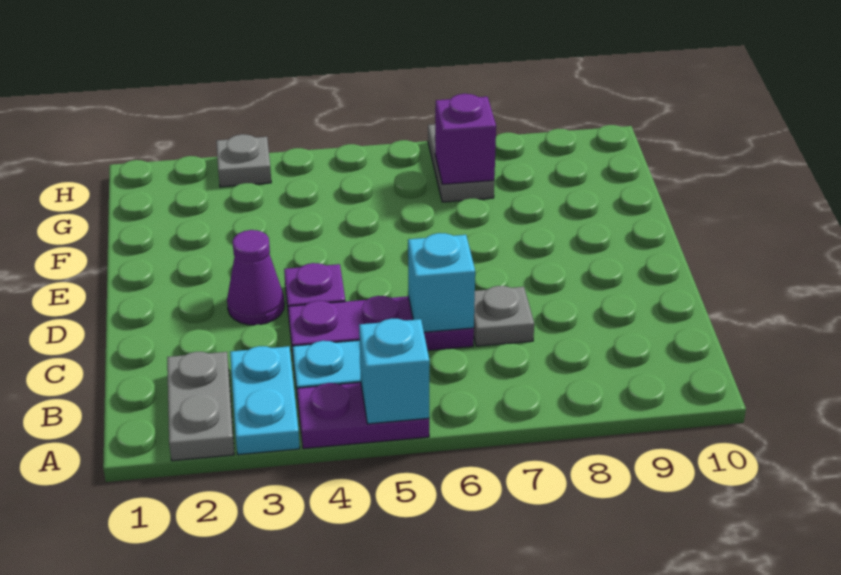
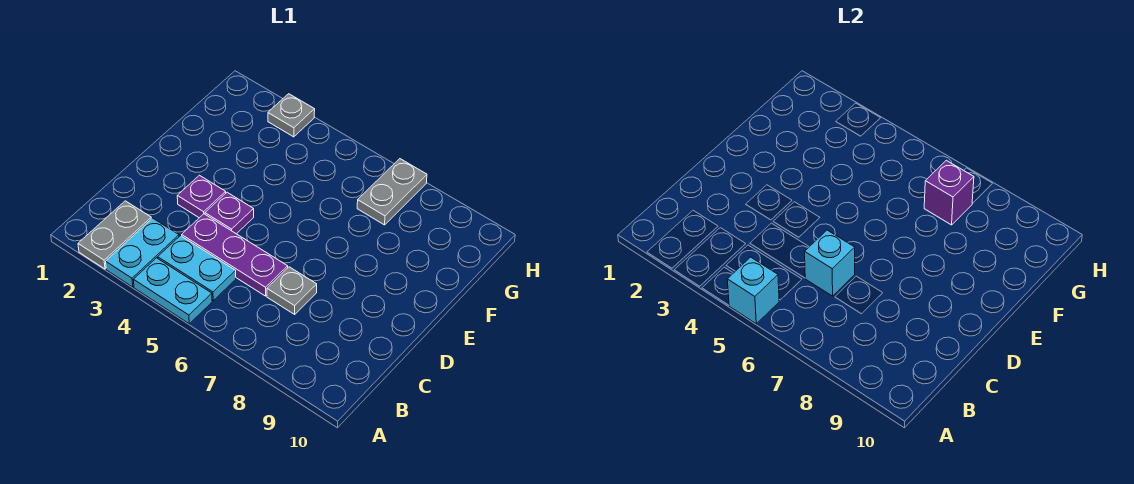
purple plate A4:A5 level 1 -> cyan plate A4:A5 level 1
purple cone D3 level 1 -> purple plate D3 level 1

